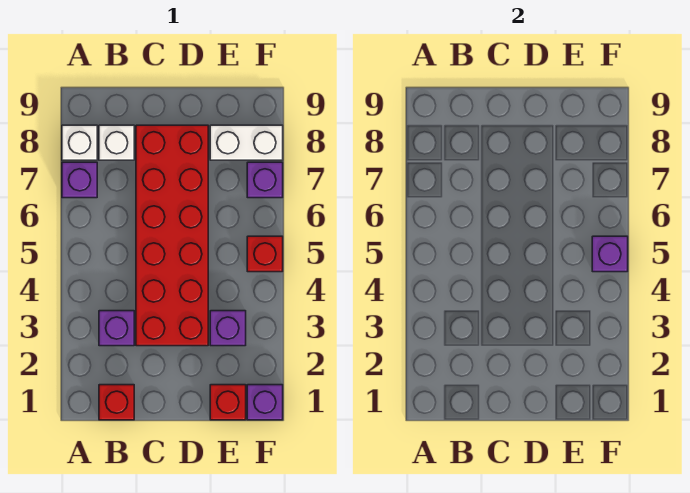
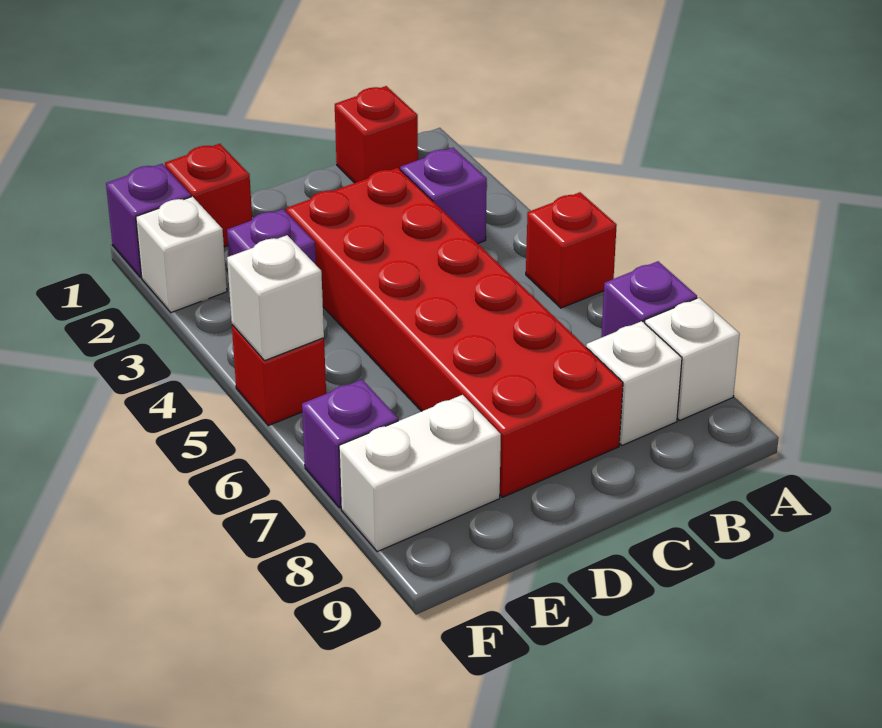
none -> red brick A5 level 1
none -> white brick F2 level 1
purple brick F5 level 2 -> white brick F5 level 2

